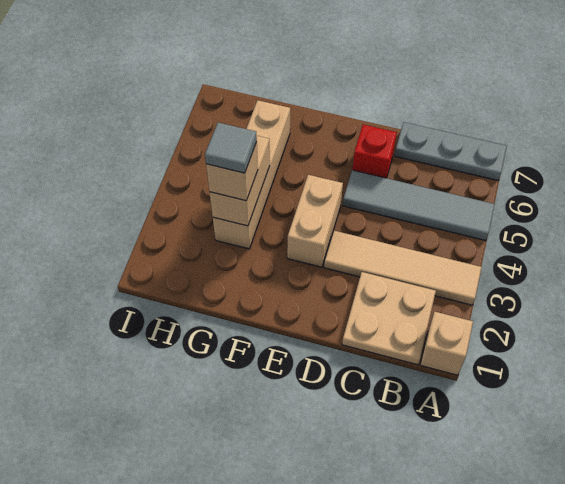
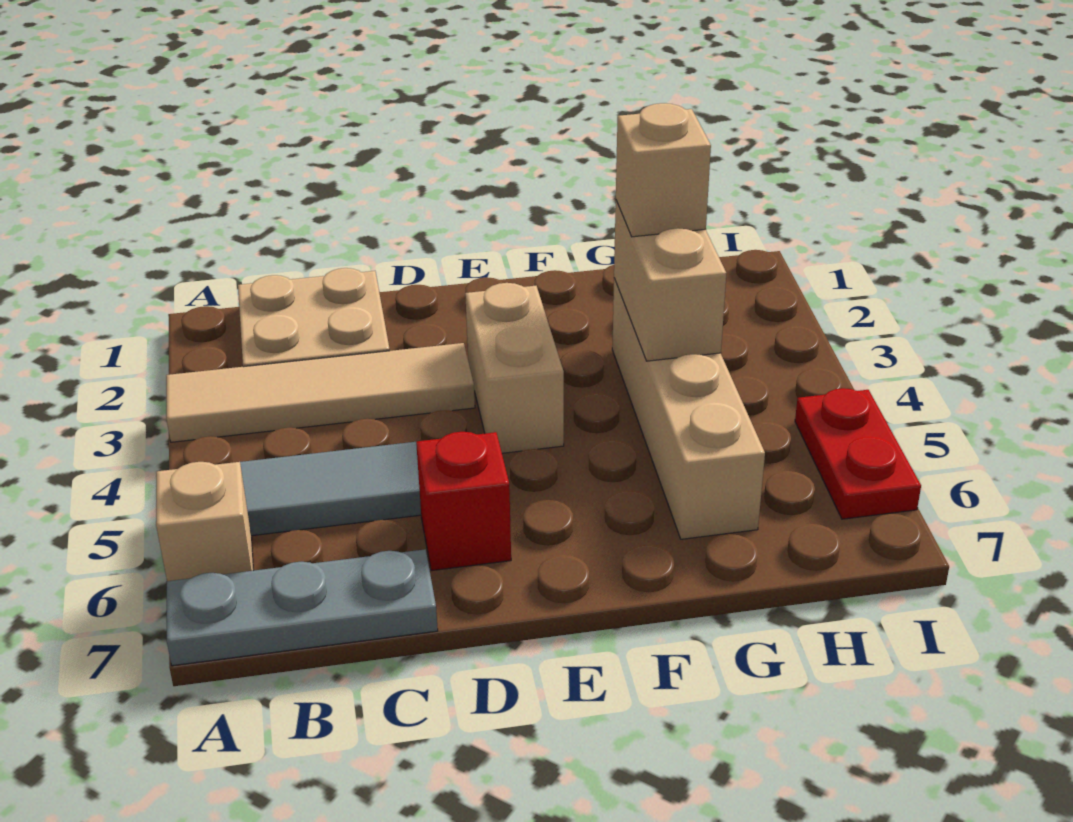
tan brick A1 level 1 -> tan brick A6 level 1
grey tile G3 level 4 -> none
none -> red plate I5:I6 level 1

